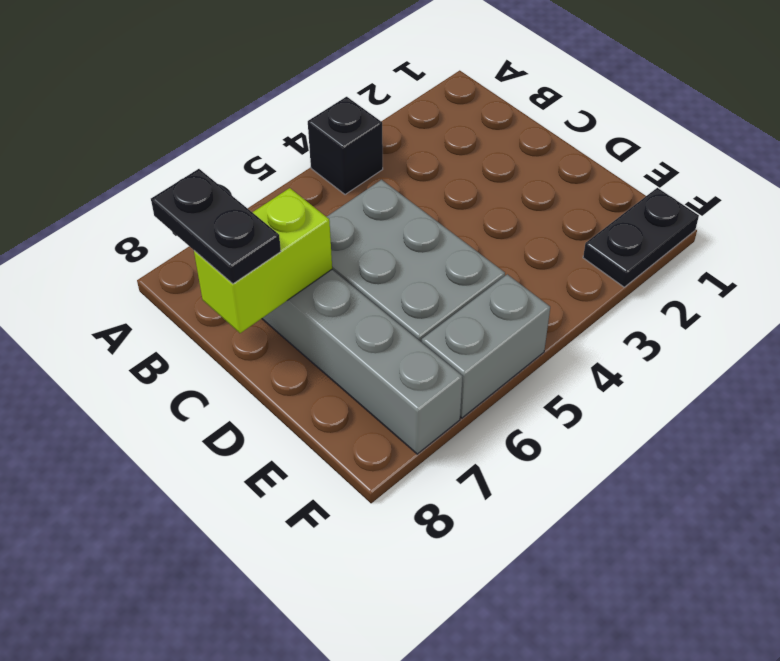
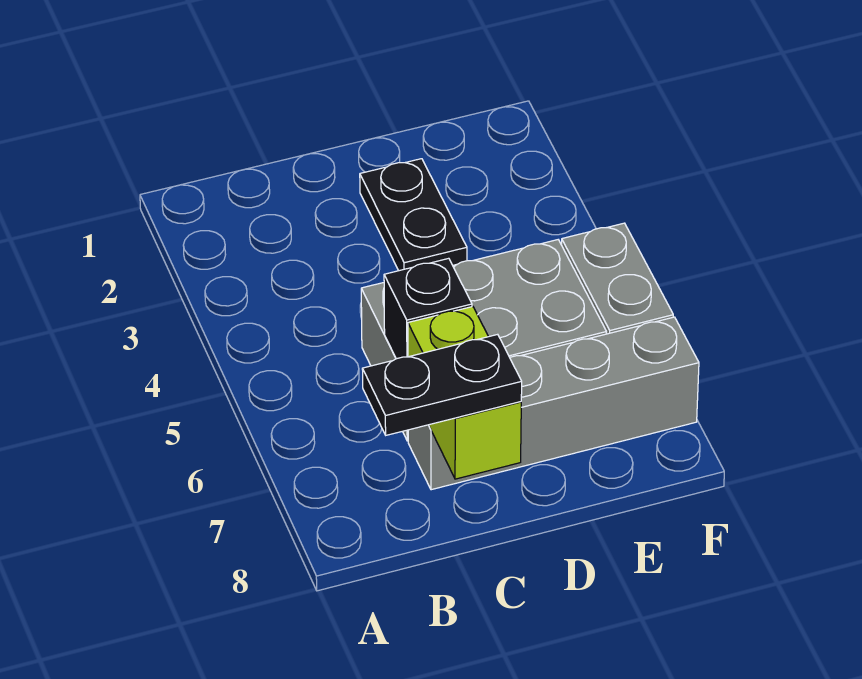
black brick A4 level 1 -> black brick C6 level 2
black plate F1:F2 level 1 -> black plate D2:D3 level 1

